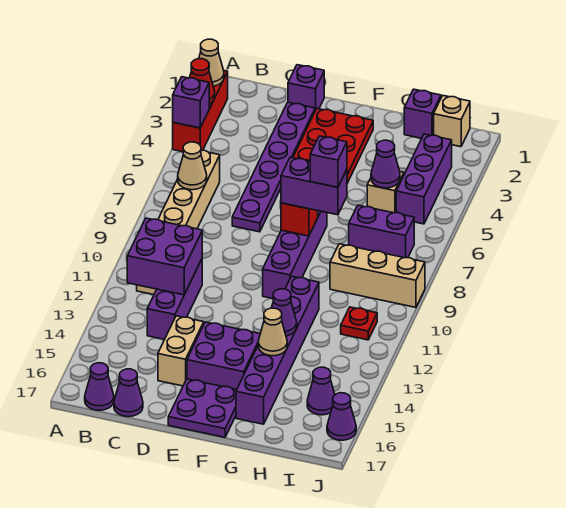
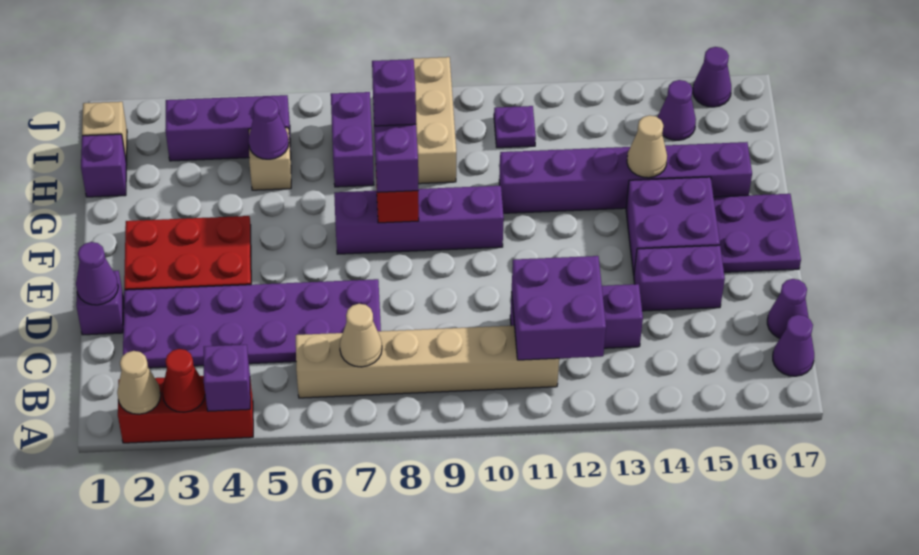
purple plate D2:D7 level 1 -> purple plate C2:D7 level 1
tan brick D14:D15 level 1 -> purple brick D14:D15 level 1
purple cone G13 level 2 -> purple cone D1 level 2
red plate I11 level 1 -> purple plate I11 level 1

